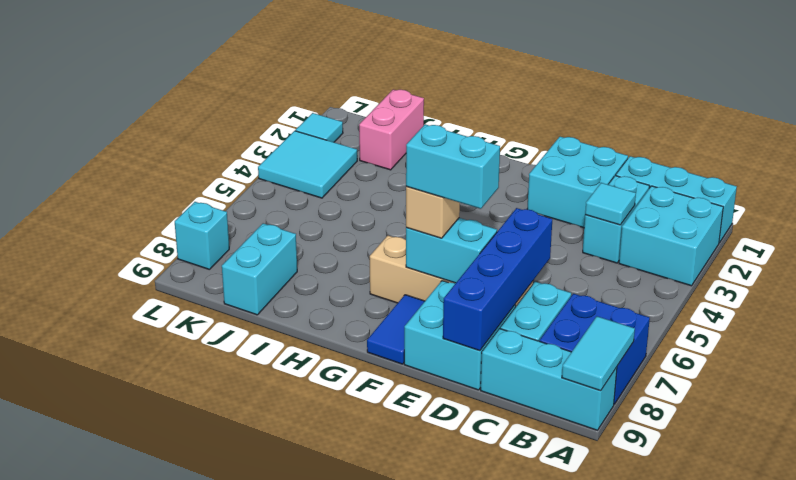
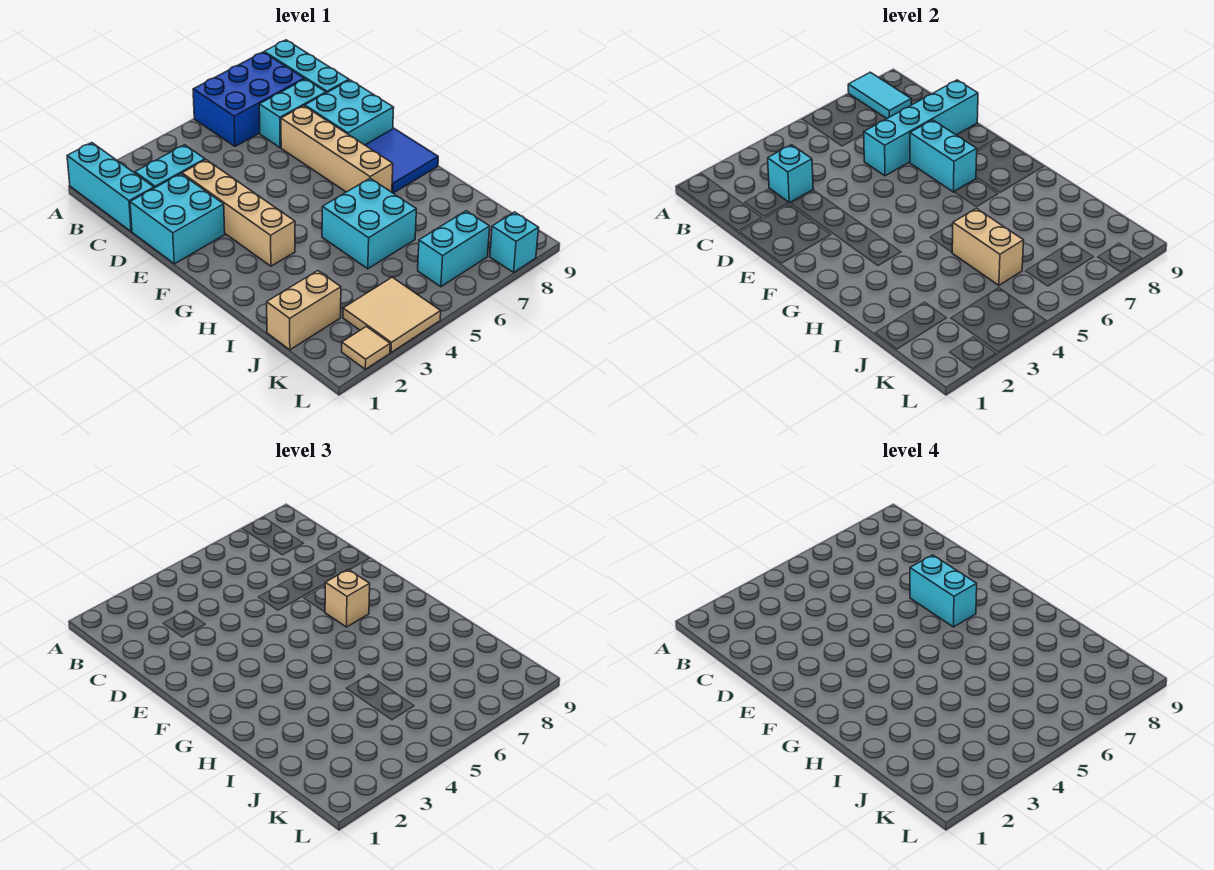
cyan brick A2:B3 level 1 -> cyan brick H5:I6 level 1
blue brick A7:B8 level 1 -> blue brick A6:B8 level 1
cyan tile A8:A9 level 2 -> cyan tile A8:B8 level 2
cyan tile C3 level 2 -> cyan brick C3 level 2
none -> tan brick D3:G3 level 1
blue brick D6:D9 level 2 -> cyan brick D6:D9 level 2
blue tile F8:F9 level 1 -> blue tile F8:G9 level 1
none -> tan brick I5:J5 level 2
pink brick J1:J2 level 1 -> tan brick J1:J2 level 1
cyan brick J8:J9 level 1 -> cyan brick K6:K7 level 1
cyan tile K3:L4 level 1 -> tan tile K3:L4 level 1
cyan tile L2 level 1 -> tan tile L2 level 1

